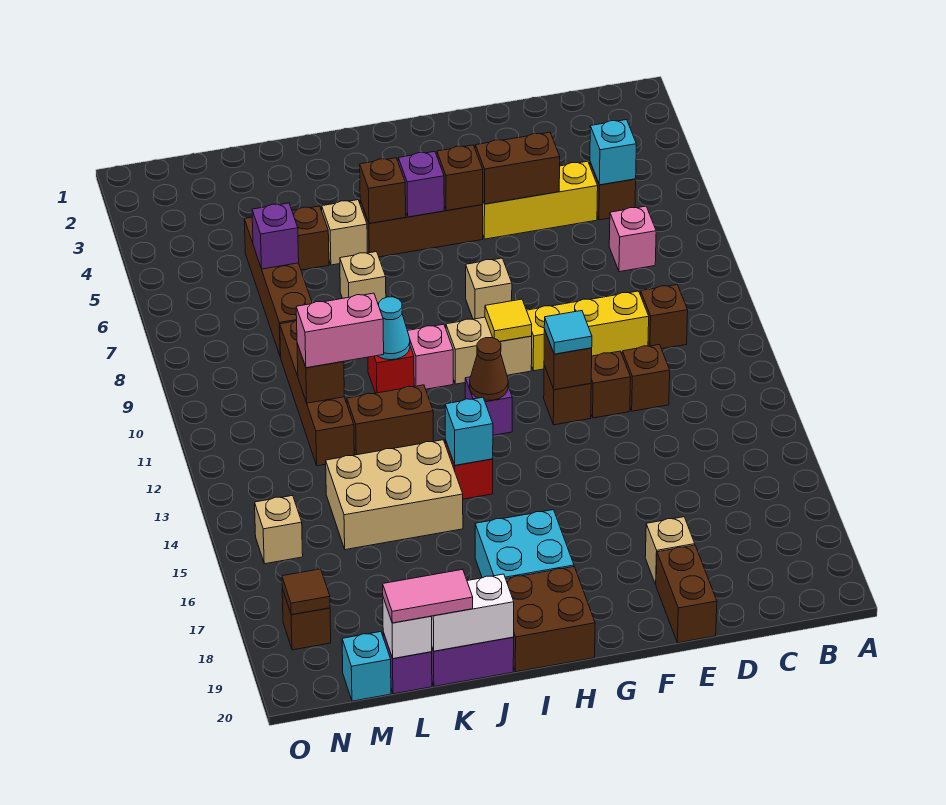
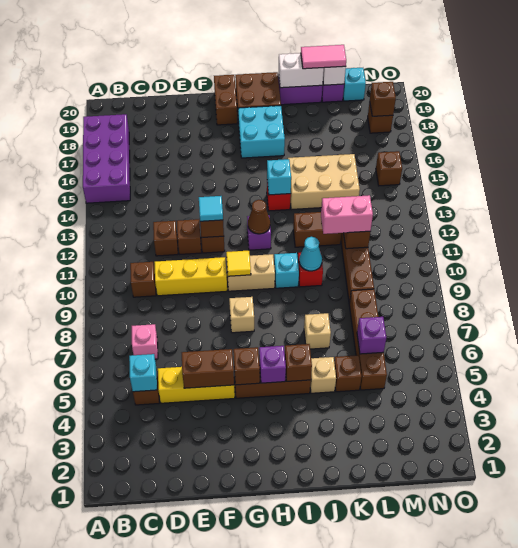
none -> purple brick A15:B18 level 1
tan brick E18 level 1 -> none
brown brick E19:E20 level 1 -> brown brick G19:G20 level 1
pink brick I10 level 1 -> cyan brick I10 level 1
tan brick N15 level 1 -> brown brick N15 level 1
brown tile N18 level 2 -> brown brick N18 level 2

